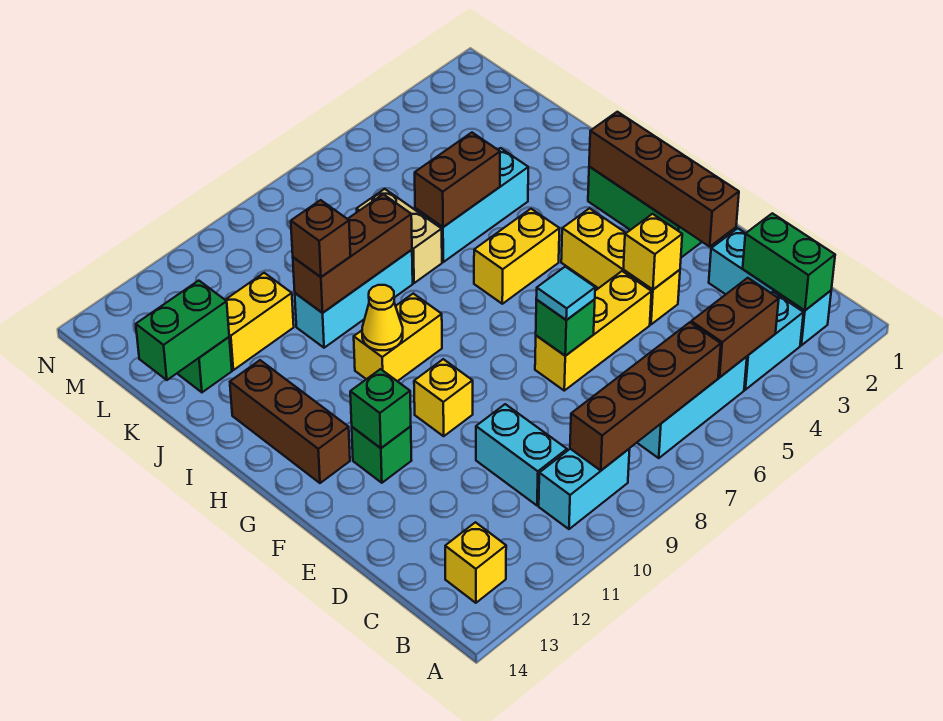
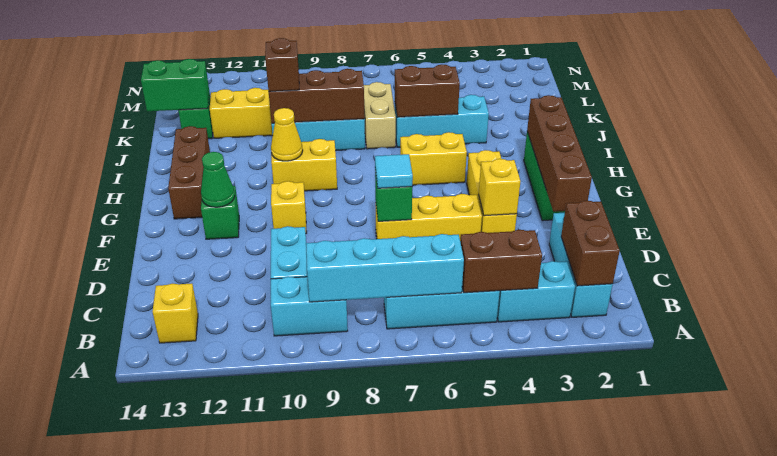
green brick B2:C2 level 2 -> brown brick B2:C2 level 2
brown brick B6:B9 level 2 -> cyan brick B6:B9 level 2
green brick F12 level 2 -> green cone F12 level 2

